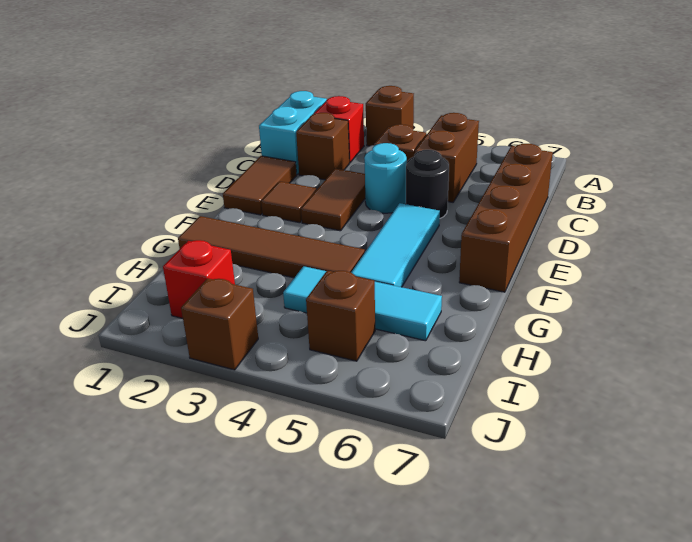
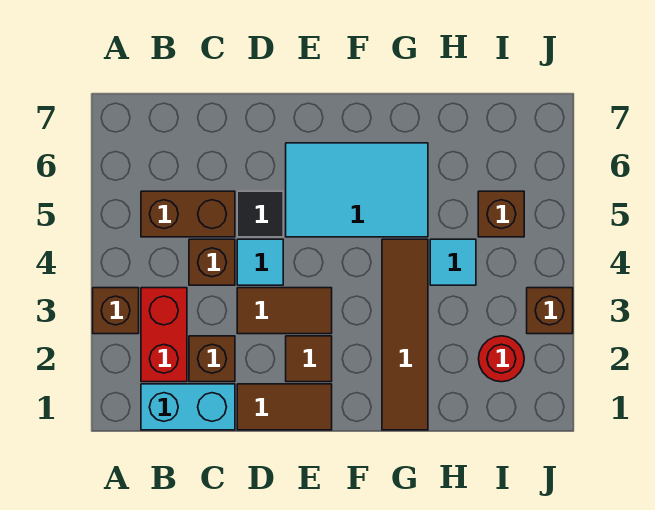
red brick B2 level 1 -> red brick B2:B3 level 1
brown brick C7:F7 level 1 -> none
cyan round brick D4 level 1 -> cyan tile D4 level 1
black round brick D5 level 1 -> black tile D5 level 1
cyan tile E5:G5 level 1 -> cyan tile E5:G6 level 1
cyan tile H4:H6 level 1 -> cyan tile H4 level 1
red brick I2 level 1 -> red round brick I2 level 1

